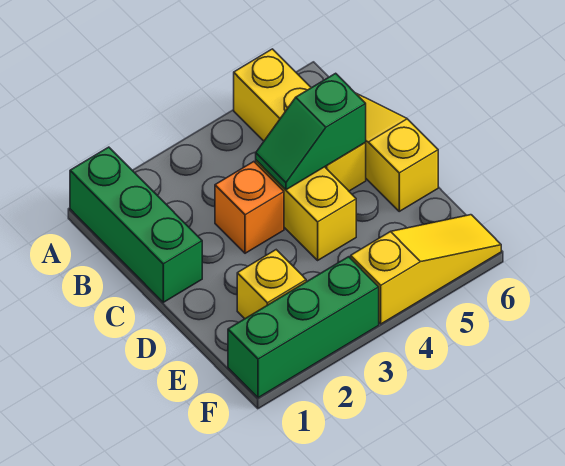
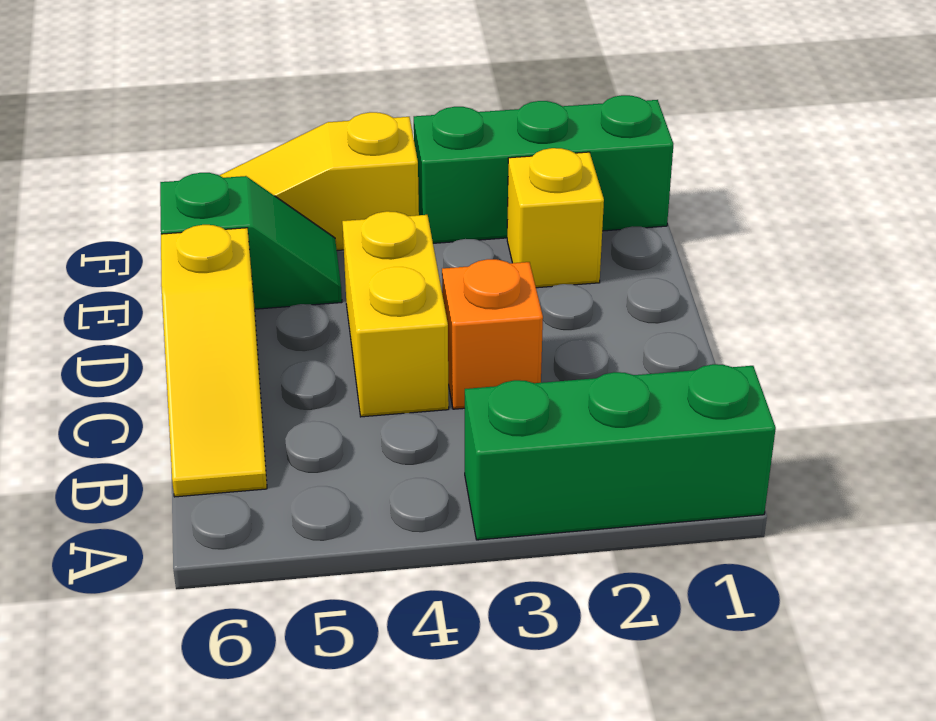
green brick A1:C1 level 1 -> green brick A1:A3 level 1
yellow brick A5:C5 level 1 -> none
green slope C4:C5 level 2 top 5 -> green slope E5:E6 level 1 top 6

